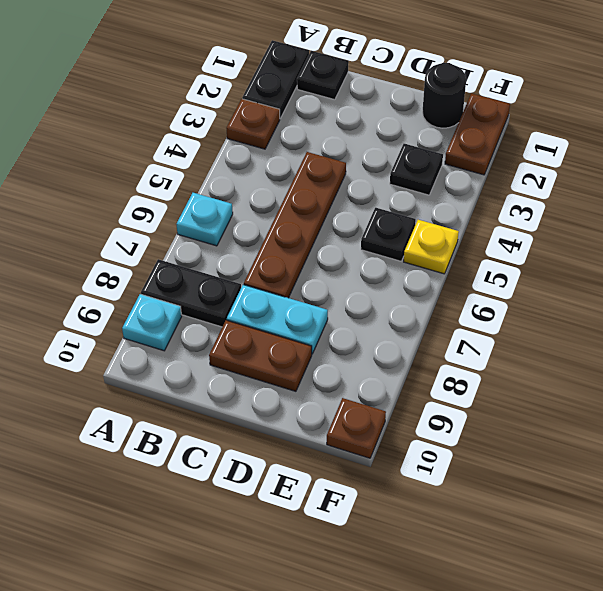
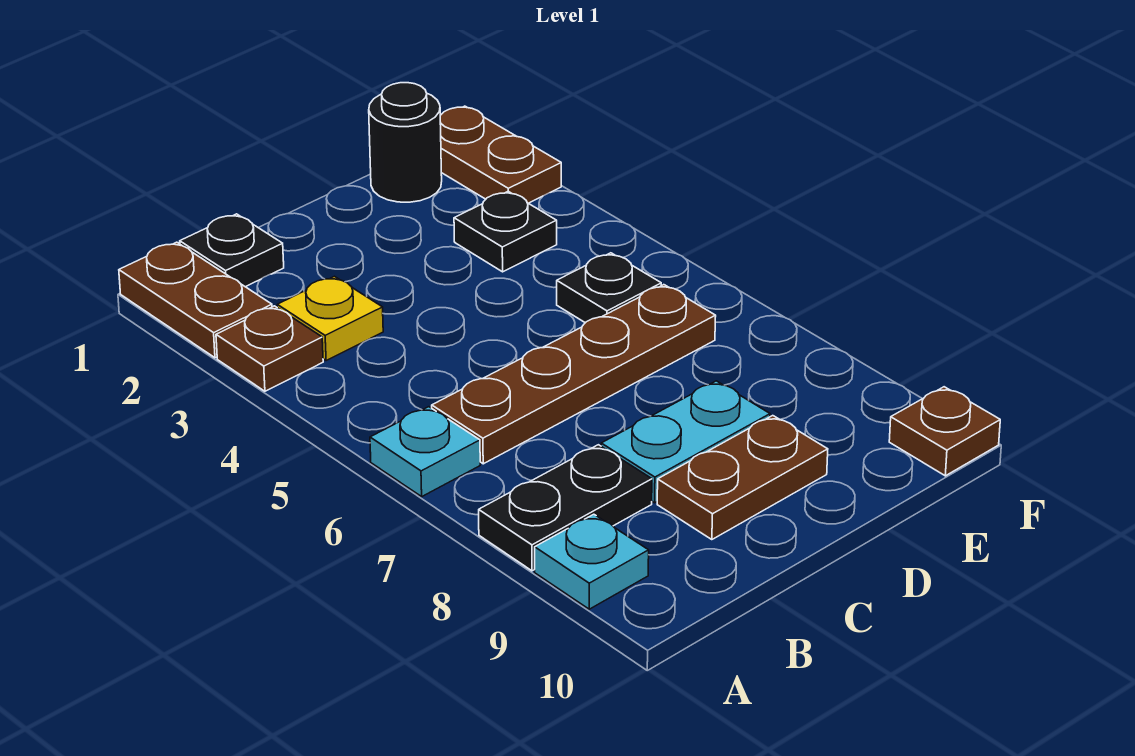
black plate A1:A2 level 1 -> brown plate A1:A2 level 1
brown plate C4:C7 level 1 -> brown plate B6:E6 level 1
yellow plate F5 level 1 -> yellow plate B3 level 1

